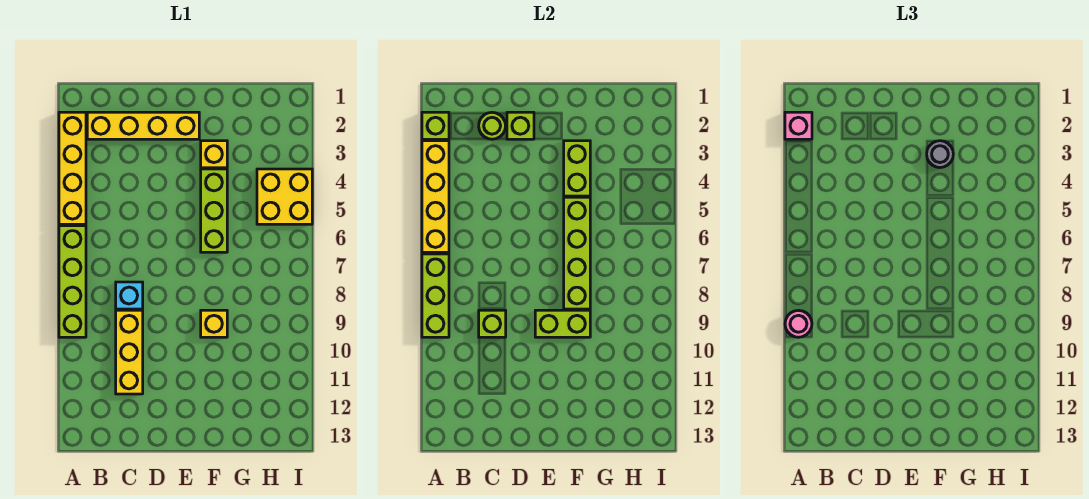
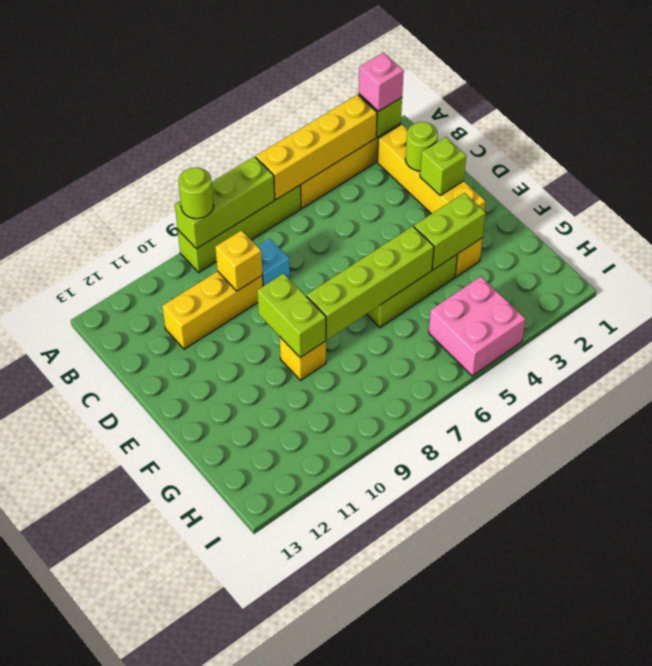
pink round brick A9 level 3 -> lime round brick A9 level 3
lime brick C9 level 2 -> yellow brick C9 level 2
grey round brick F3 level 3 -> none
yellow brick H4:I5 level 1 -> pink brick H4:I5 level 1

